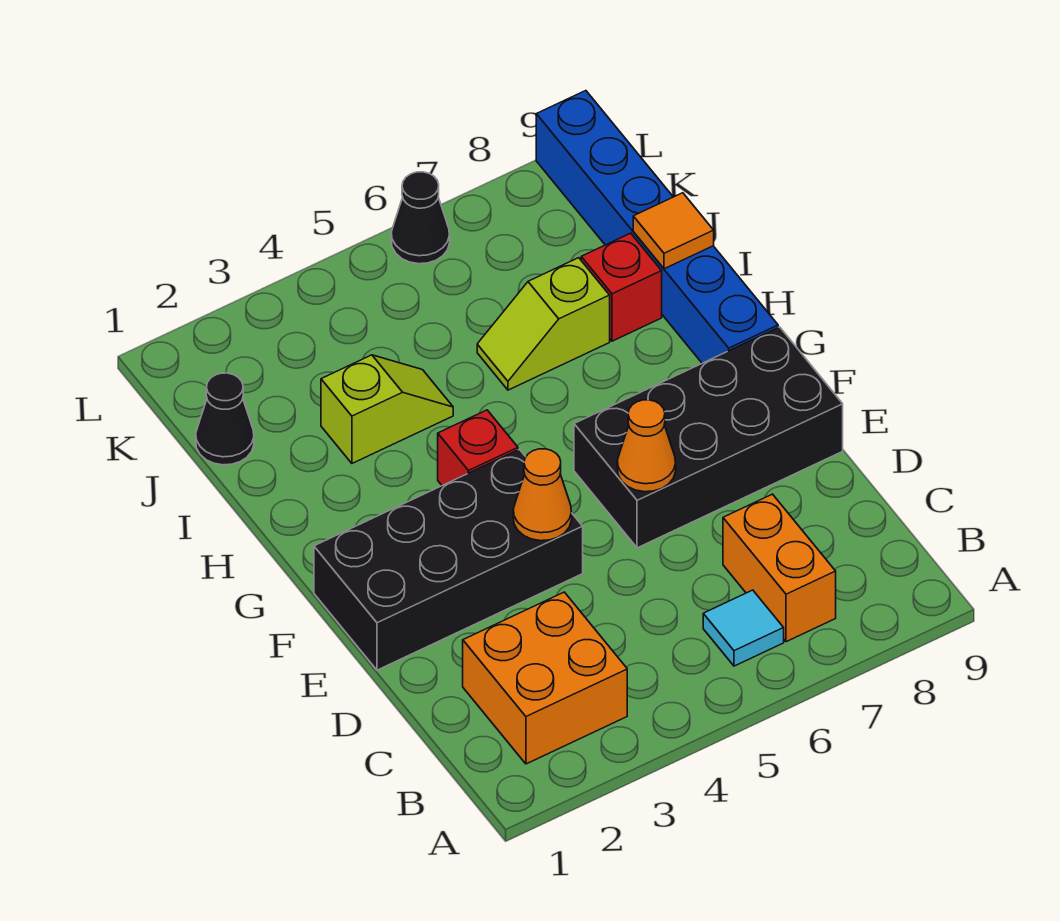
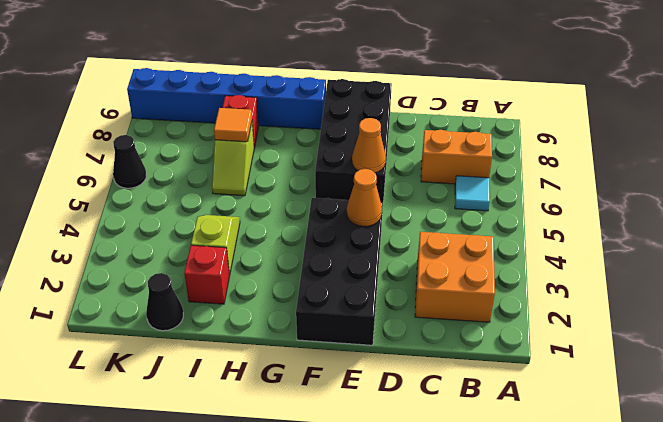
red brick G4 level 1 -> red brick I2 level 1
orange tile I9 level 2 -> orange tile I7 level 2

